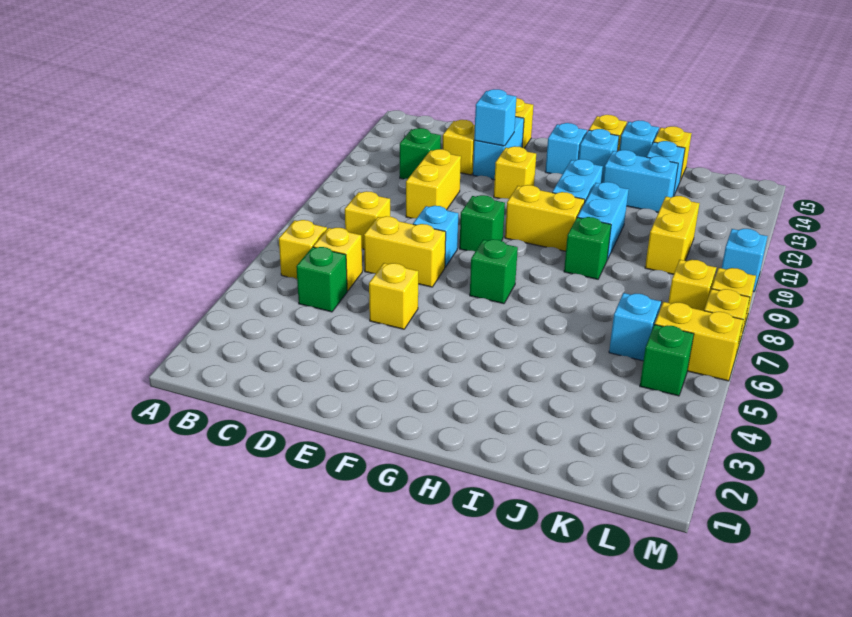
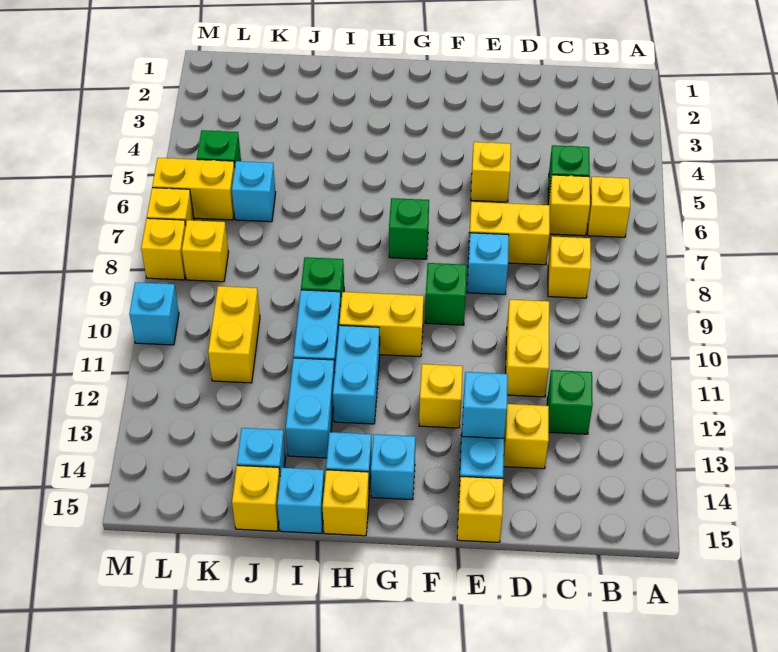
cyan brick I13:J13 level 1 -> cyan brick I12:I13 level 1

